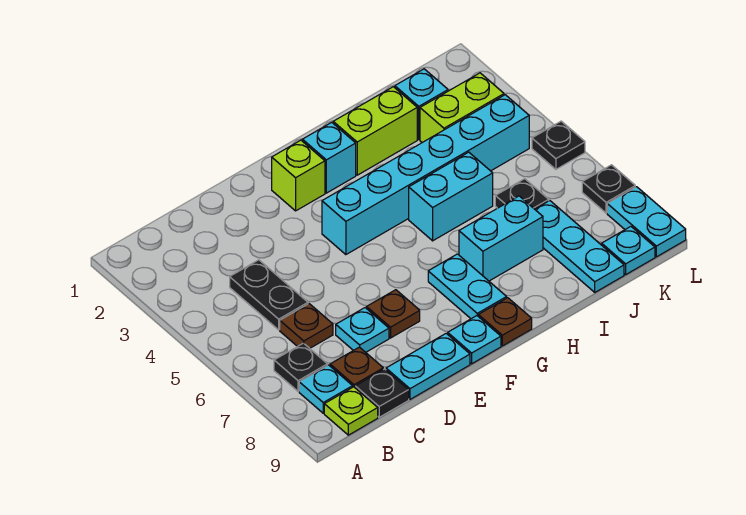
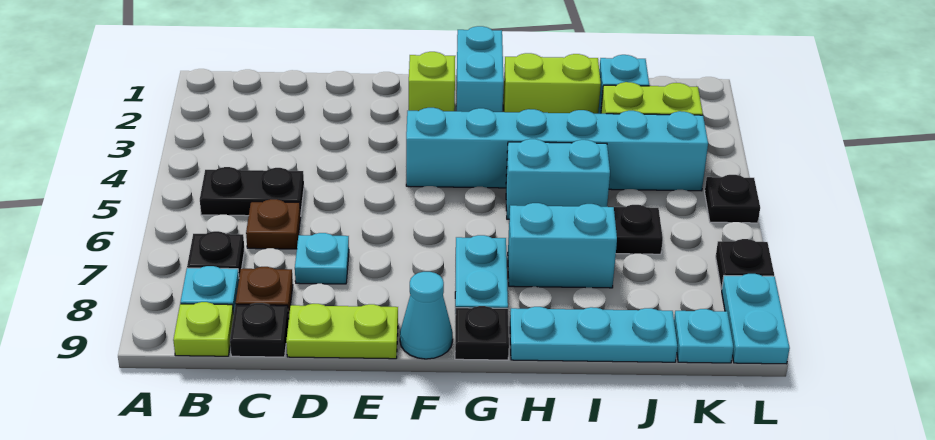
black plate C4:C5 level 1 -> black plate B5:C5 level 1
cyan plate D9:E9 level 1 -> lime plate D9:E9 level 1
brown plate E7 level 1 -> none
cyan plate F9 level 1 -> cyan cone F9 level 1
cyan brick G2 level 1 -> cyan brick G1:G2 level 1
brown plate G9 level 1 -> black plate G9 level 1
cyan plate J7:J9 level 1 -> cyan plate H9:J9 level 1

